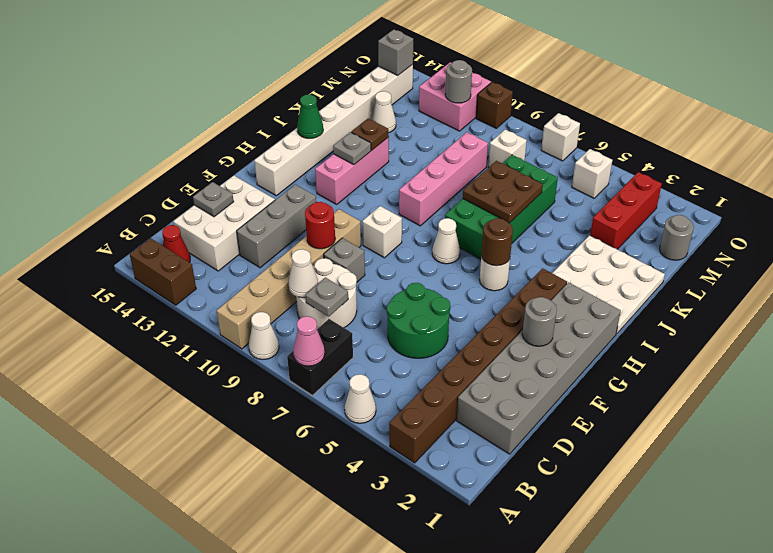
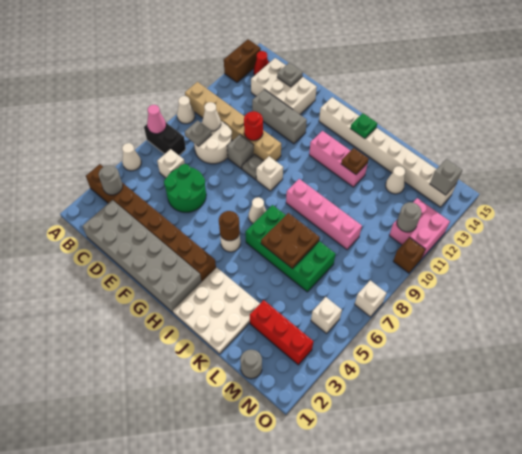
grey round brick F2 level 2 -> grey round brick B3 level 2
grey plate I12 level 2 -> grey plate F9 level 1
green cone I14 level 2 -> green plate I14 level 2
white brick M8 level 1 -> white brick C6 level 1

